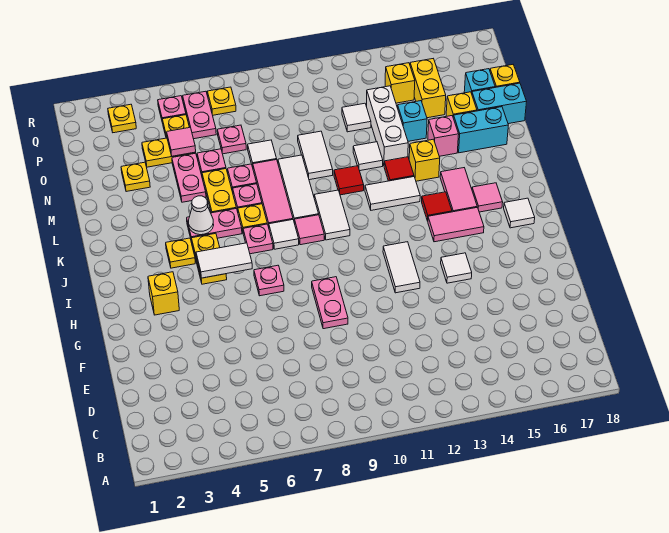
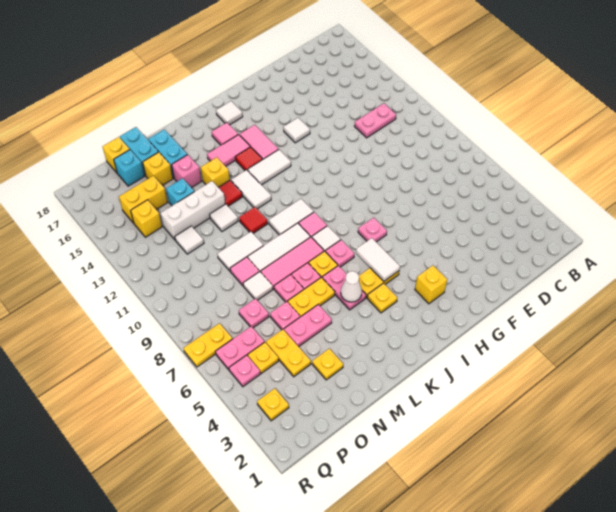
pink plate F9:G9 level 1 -> pink plate C12:D12 level 1
white tile G12:H12 level 1 -> white tile I13:J13 level 1
pink tile O5 level 2 -> pink tile N9 level 1
yellow plate Q7 level 1 -> yellow plate Q7:R7 level 1

